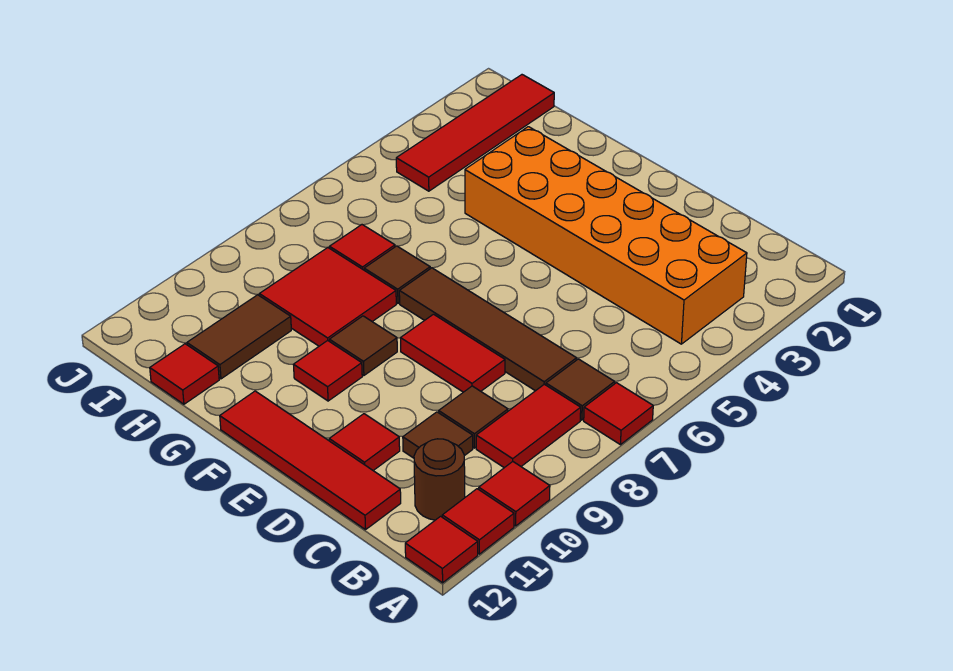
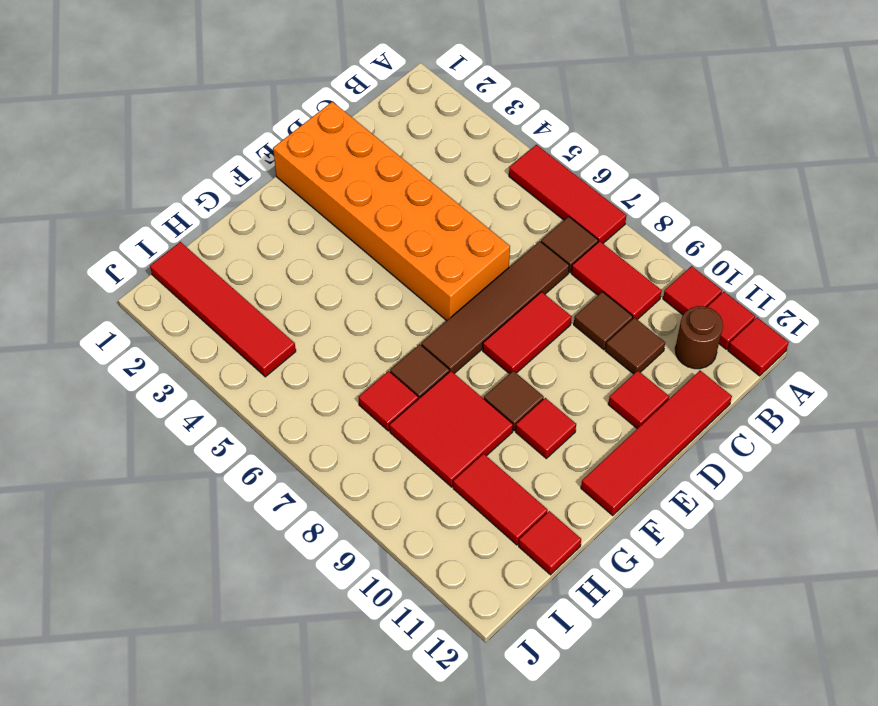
red tile A7 level 1 -> red tile A5:A7 level 1
orange brick B3:G4 level 1 -> orange brick D1:E6 level 1
brown tile H10:H11 level 1 -> red tile H10:H11 level 1

